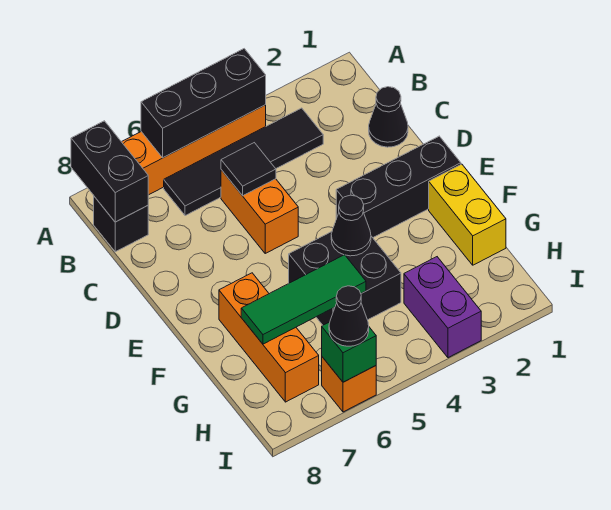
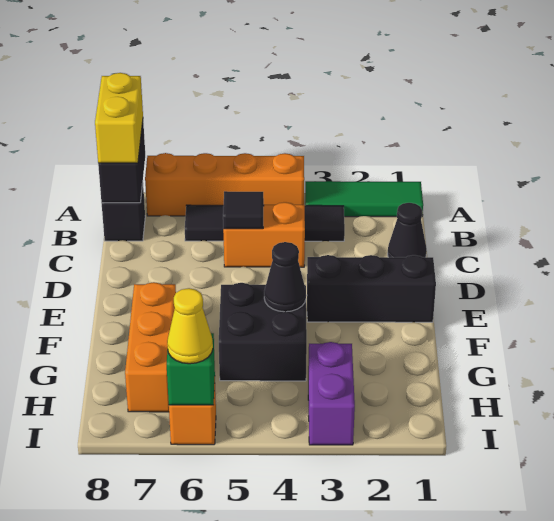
black brick A4:A6 level 2 -> none
orange brick C5:D5 level 1 -> orange brick C4:C5 level 1
yellow brick F1:G1 level 1 -> yellow brick A8:B8 level 3
green tile G5:G7 level 2 -> green tile A1:A3 level 1
black cone I6 level 3 -> yellow cone I6 level 3

